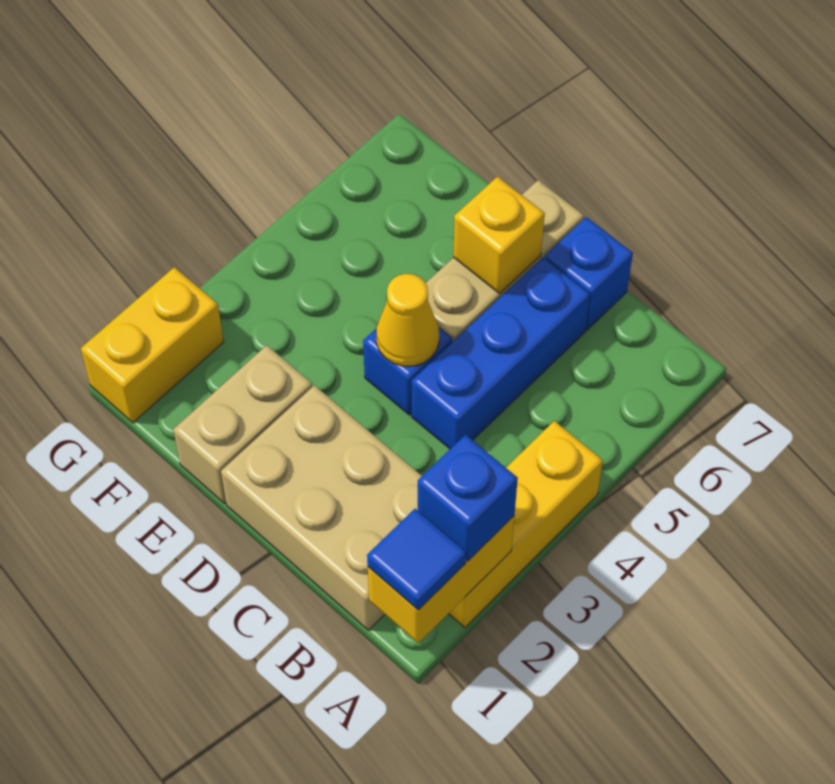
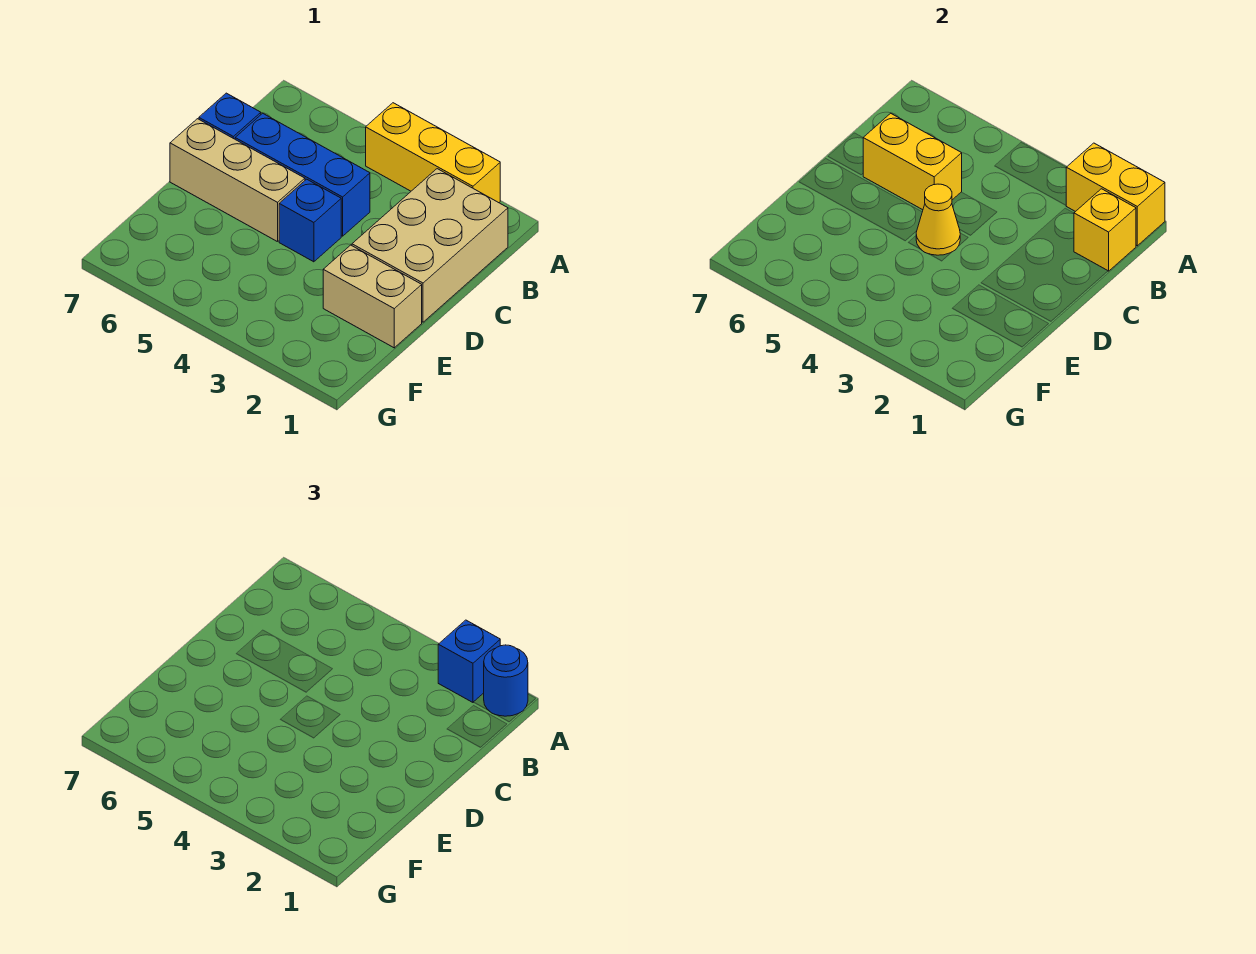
blue tile A1 level 3 -> blue round brick A1 level 3
yellow brick D6 level 2 -> yellow brick B1 level 2
yellow brick G1:G2 level 1 -> yellow brick C5:C6 level 2

